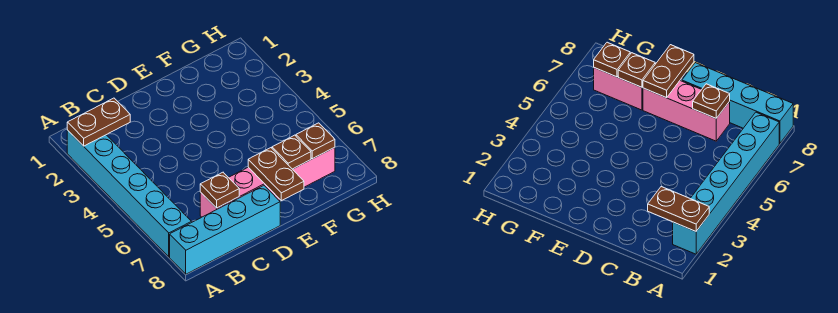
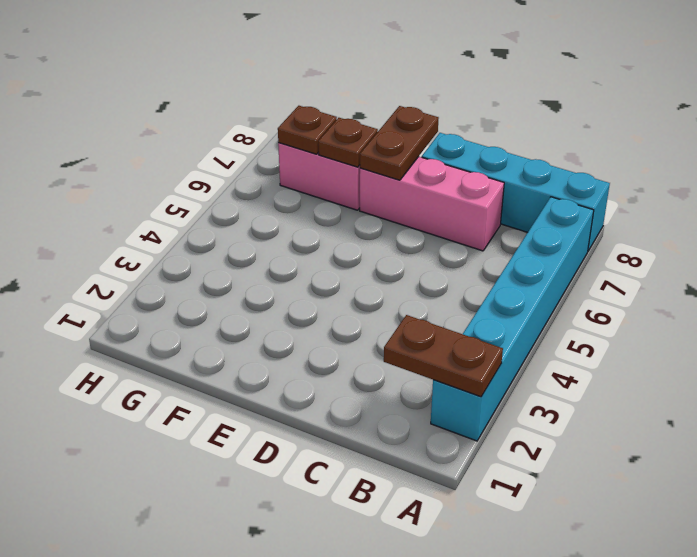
brown plate C7 level 2 -> none

